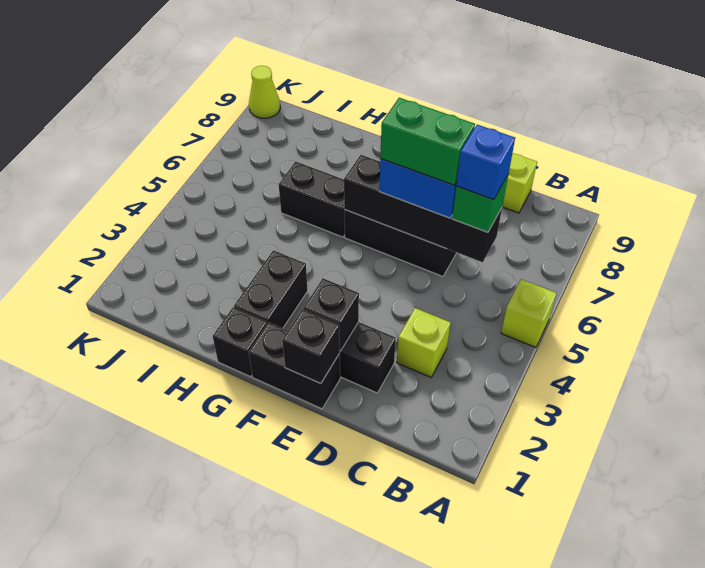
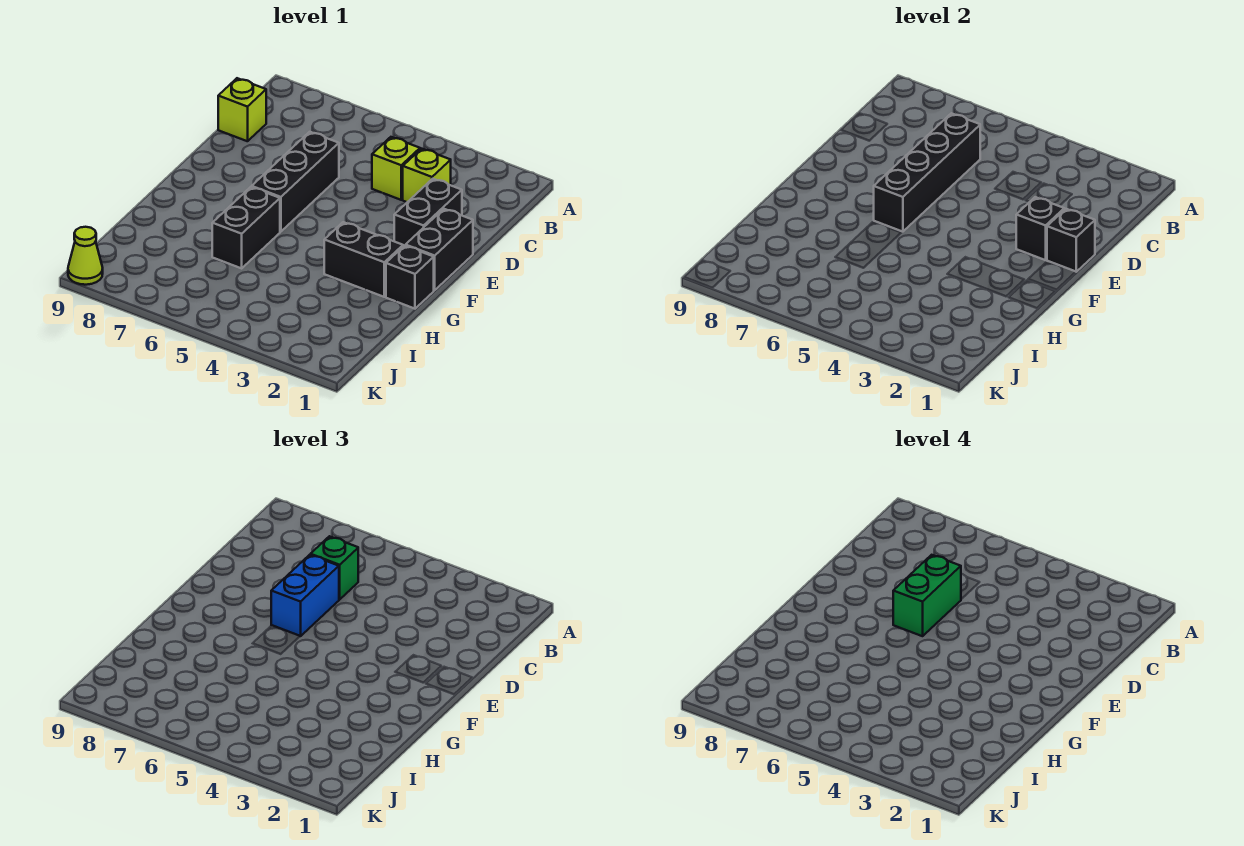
lime brick A5 level 1 -> lime brick C4 level 1
blue brick C6 level 4 -> none

